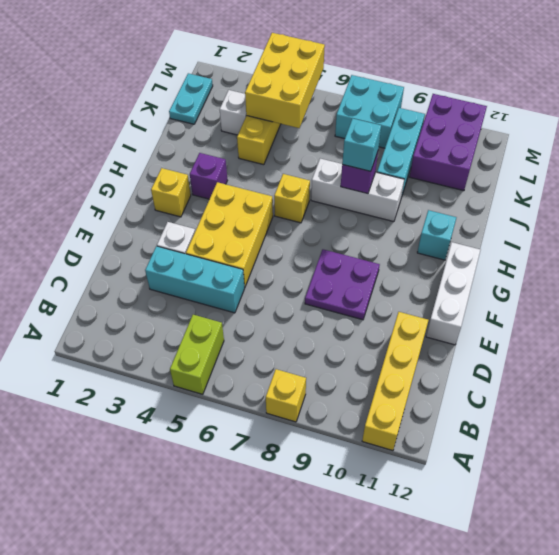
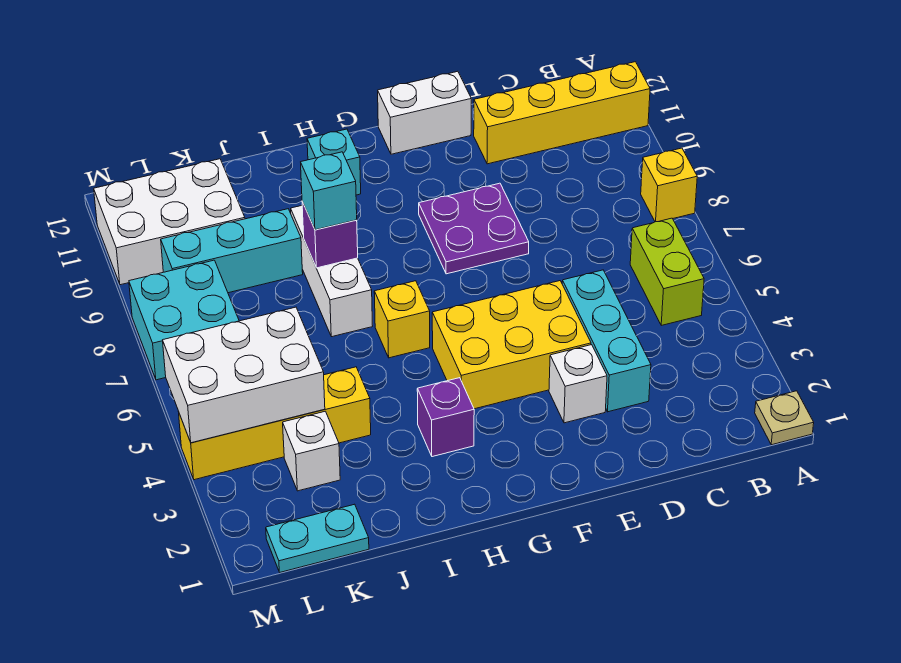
none -> tan plate A1 level 1
lime brick A5:B5 level 1 -> lime brick B5:B6 level 1
white brick E12:G12 level 1 -> white brick E12:F12 level 1
yellow brick G2 level 1 -> none
yellow brick K4:M5 level 2 -> white brick K4:M5 level 2
purple brick K10:M11 level 1 -> white brick K10:M11 level 1

